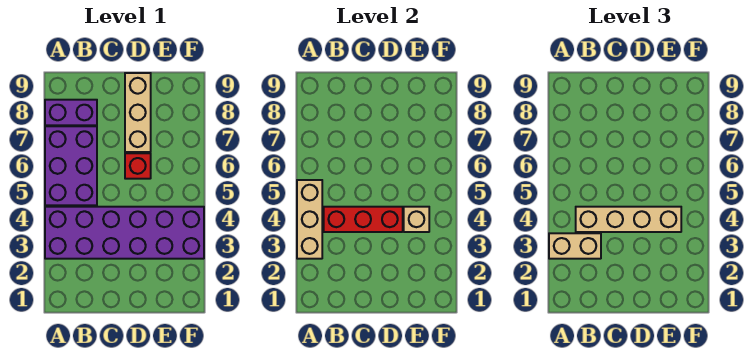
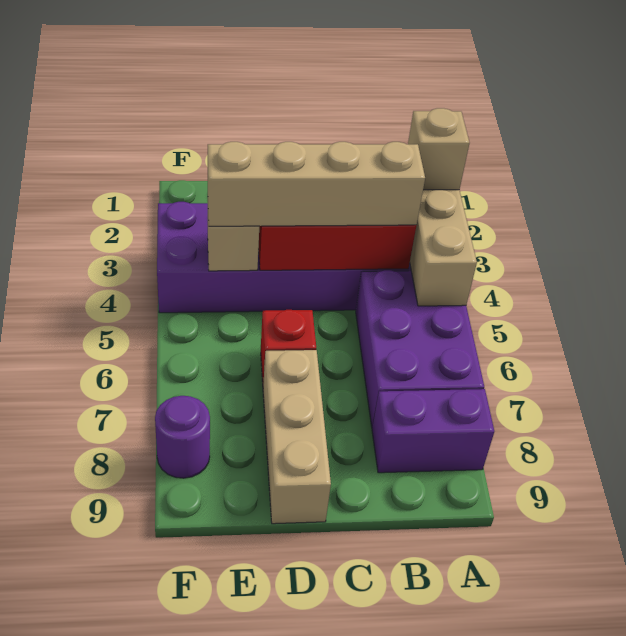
tan brick A3:B3 level 3 -> tan brick A3 level 3
none -> purple round brick F8 level 1

